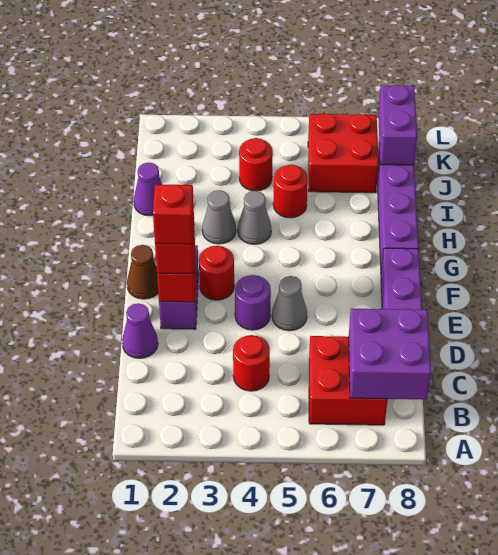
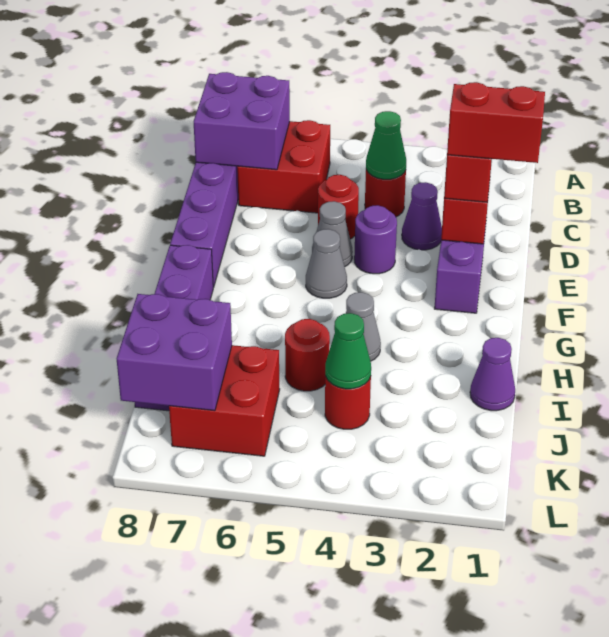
none -> green cone C4 level 2
purple cone D1 level 1 -> purple cone D3 level 1
red brick E2 level 4 -> red brick E1:E2 level 4
brown cone F1 level 1 -> none
red round brick F3 level 1 -> red round brick D5 level 1
grey cone H3 level 1 -> grey cone F5 level 1
none -> green cone J4 level 2
purple brick J8:K8 level 2 -> purple brick J7:K8 level 2

